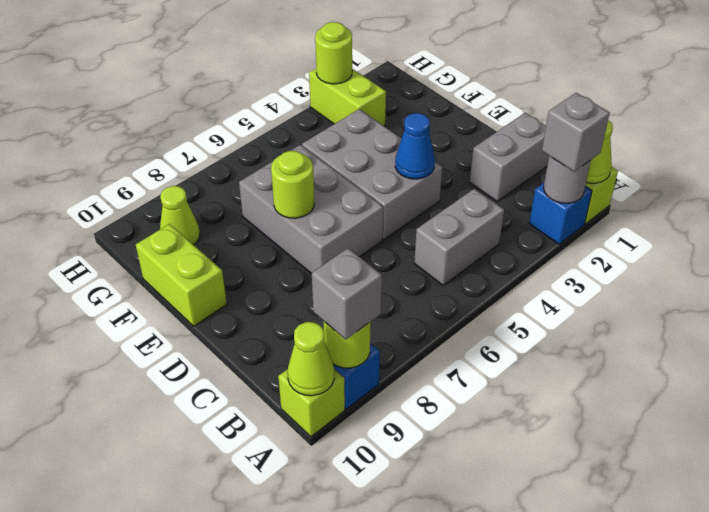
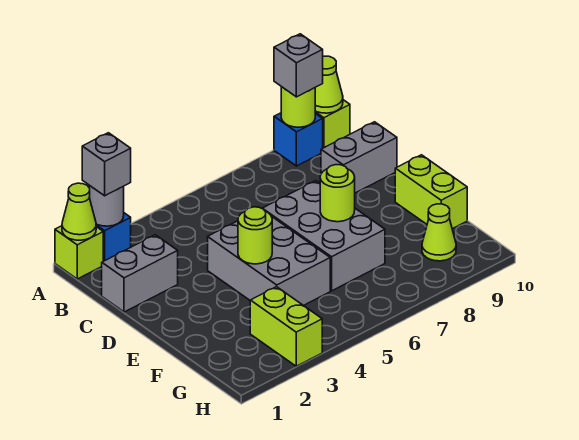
grey brick B4:B5 level 1 -> grey brick C9:C10 level 1
blue cone D4 level 2 -> none
lime round brick H3 level 2 -> lime round brick E4 level 2

